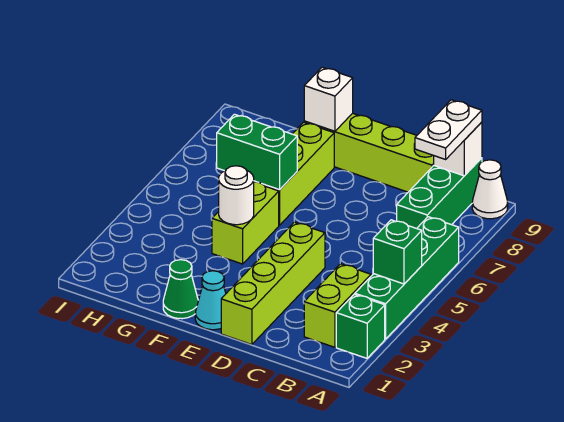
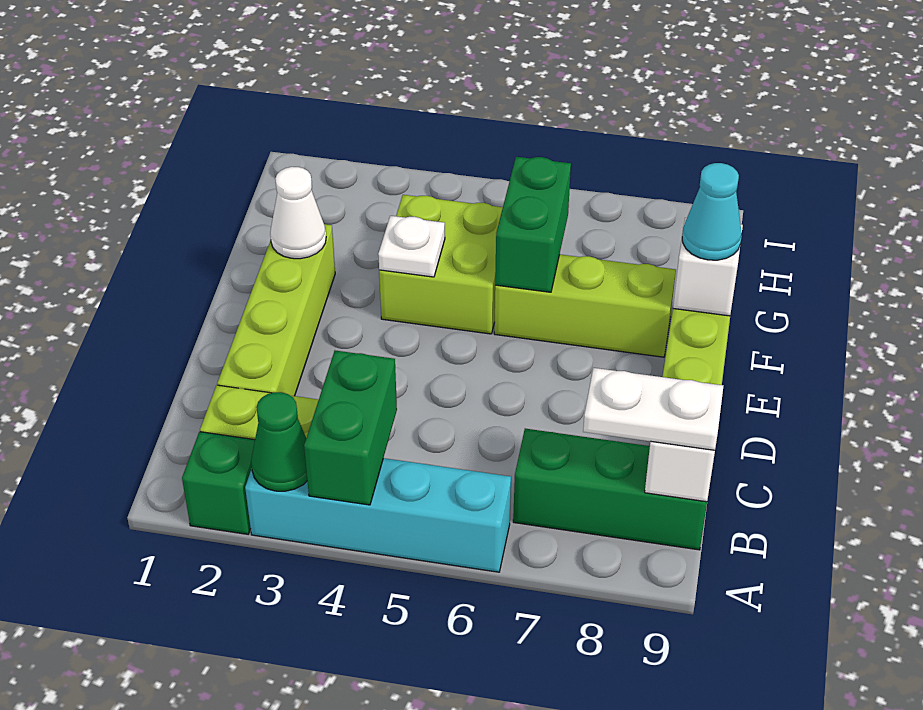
green brick A3:A6 level 1 -> cyan brick A3:A6 level 1
green brick A4 level 2 -> green brick A4:B4 level 2
white cone A9 level 1 -> white cone F2 level 2
lime brick D1:D4 level 1 -> lime brick C2:F2 level 1
cyan cone E1 level 1 -> cyan cone F9 level 3
green cone F1 level 1 -> green cone A3 level 2
lime brick F4:F5 level 1 -> lime brick F4:G5 level 1
white round brick F4 level 2 -> white plate F4 level 2

